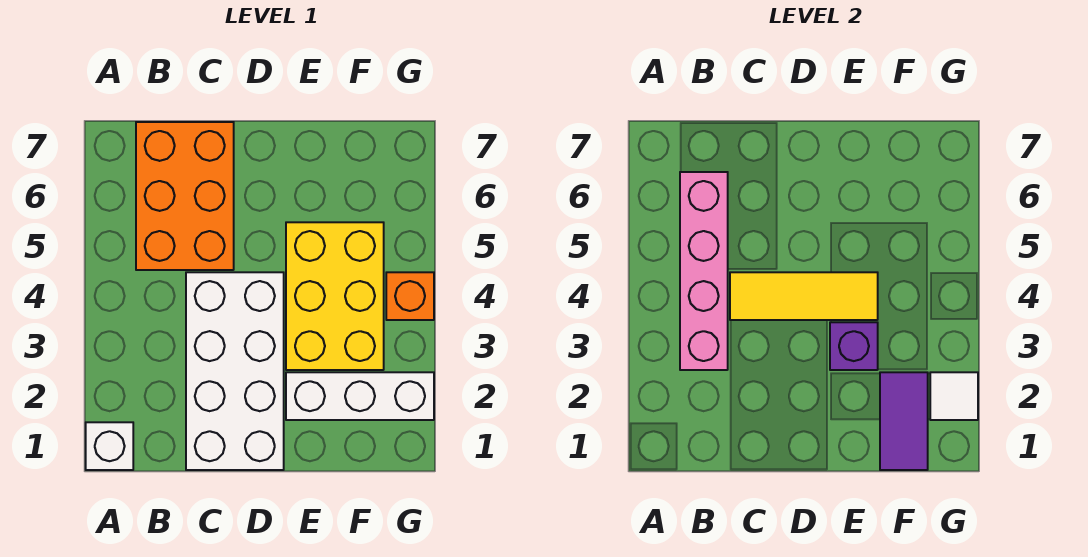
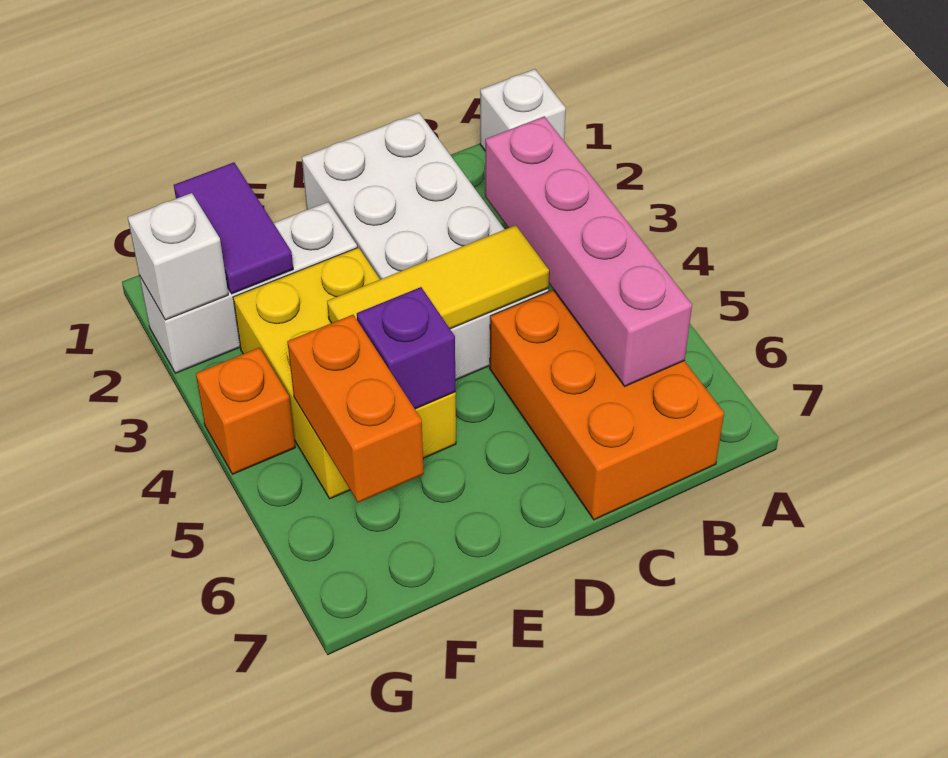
purple brick E3 level 2 -> purple brick E5 level 2
none -> orange brick F5:F6 level 2
white tile G2 level 2 -> white brick G2 level 2

